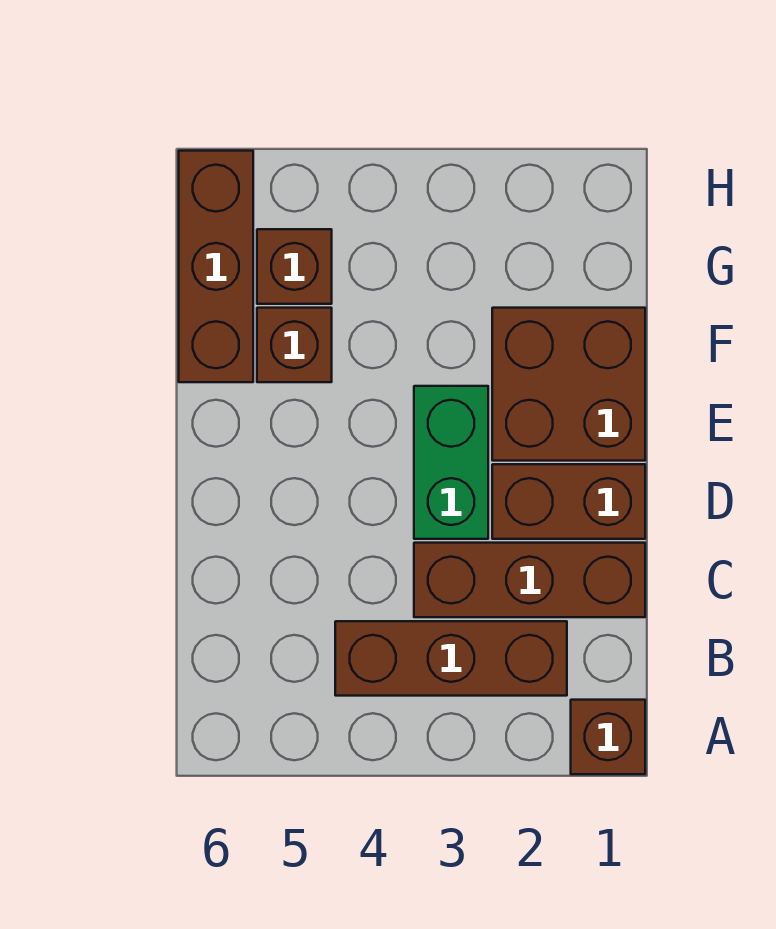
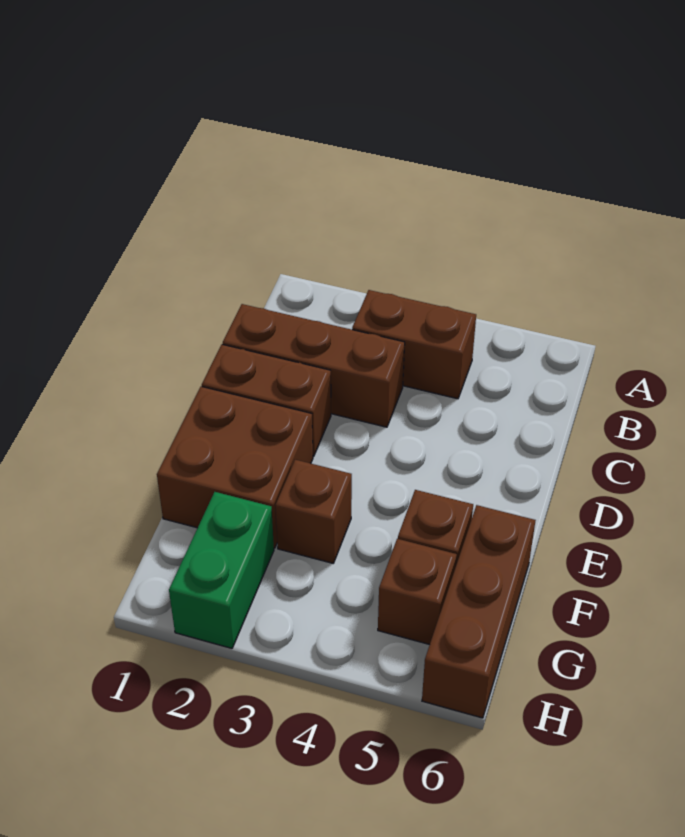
brown brick A1 level 1 -> brown brick F3 level 1
brown brick B2:B4 level 1 -> brown brick B3:B4 level 1
green brick D3:E3 level 1 -> green brick G2:H2 level 1

